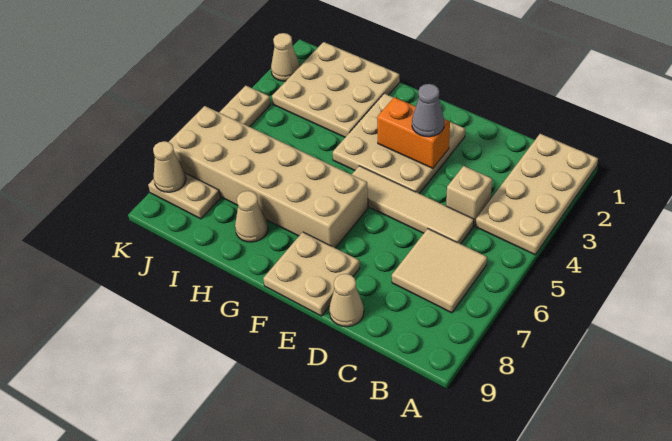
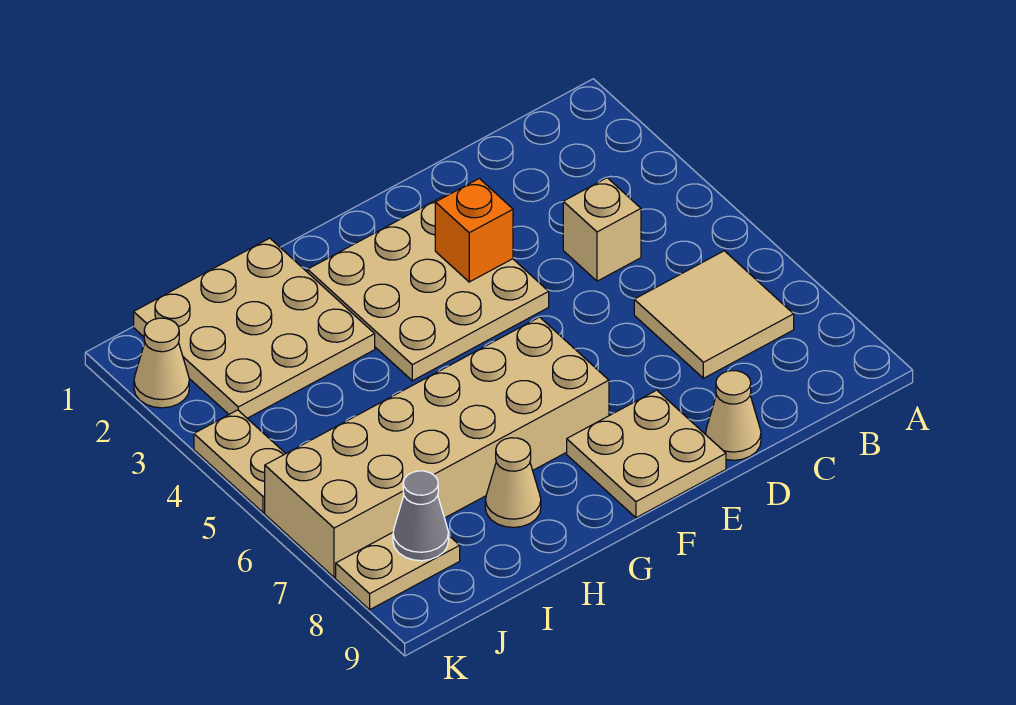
tan plate A1:B4 level 1 -> none
tan tile C5:F5 level 1 -> none
orange brick E3:F3 level 2 -> orange brick E3 level 2
grey cone E3 level 3 -> grey cone J8 level 2
tan cone K8 level 2 -> none

